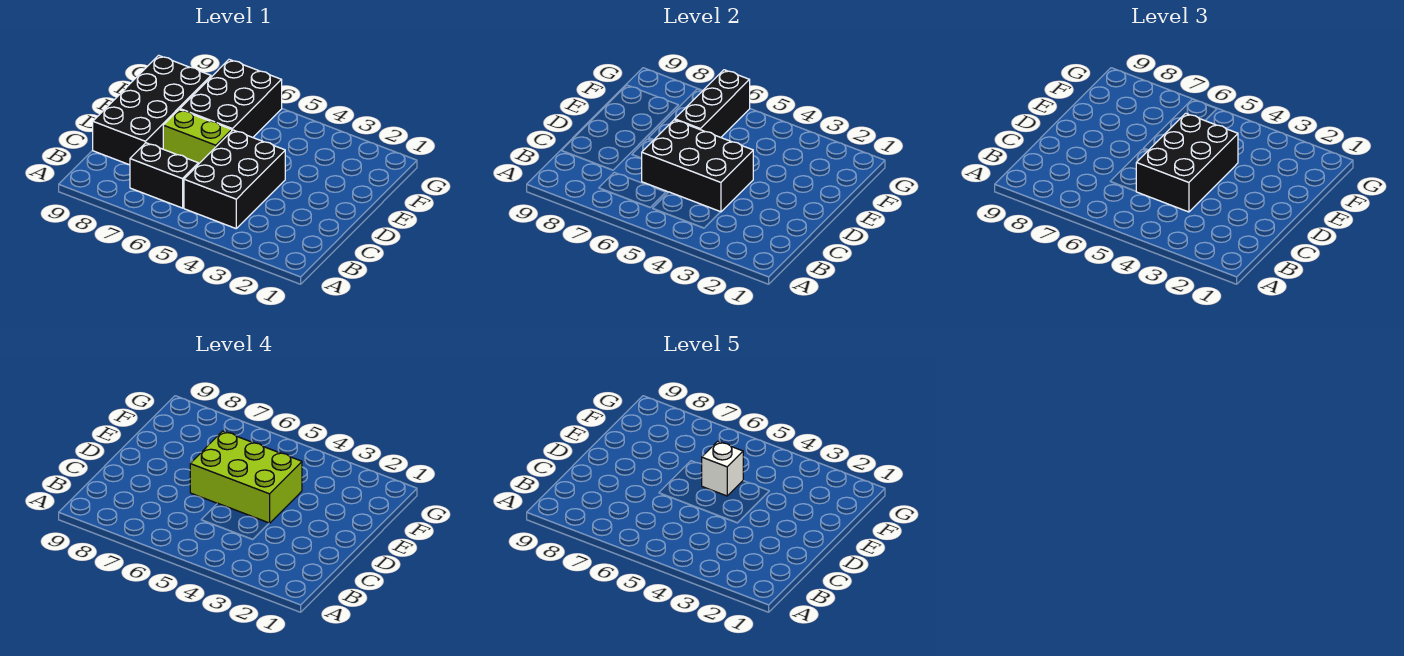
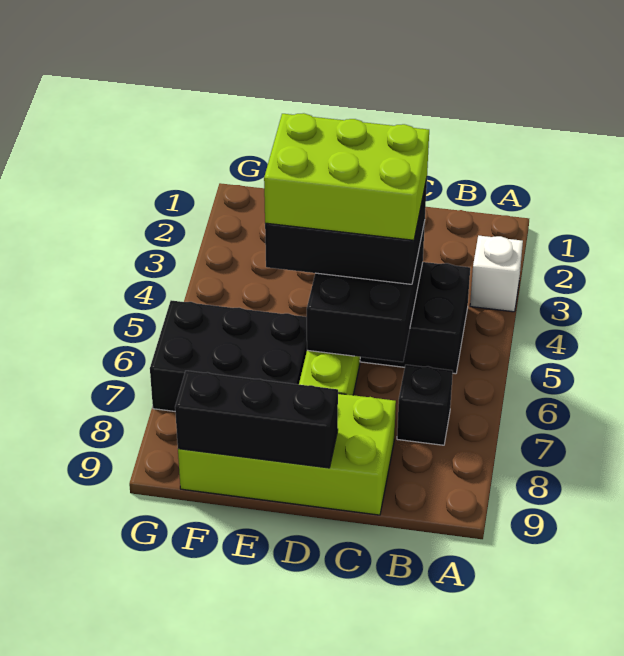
black brick B6:B7 level 1 -> black brick B7 level 1
black brick C8:F9 level 1 -> lime brick C8:F9 level 1
lime brick D4:E6 level 4 -> lime brick C4:E5 level 4
white brick E5 level 5 -> white brick A3 level 1
black brick E6:G6 level 2 -> black brick D9:F9 level 2

